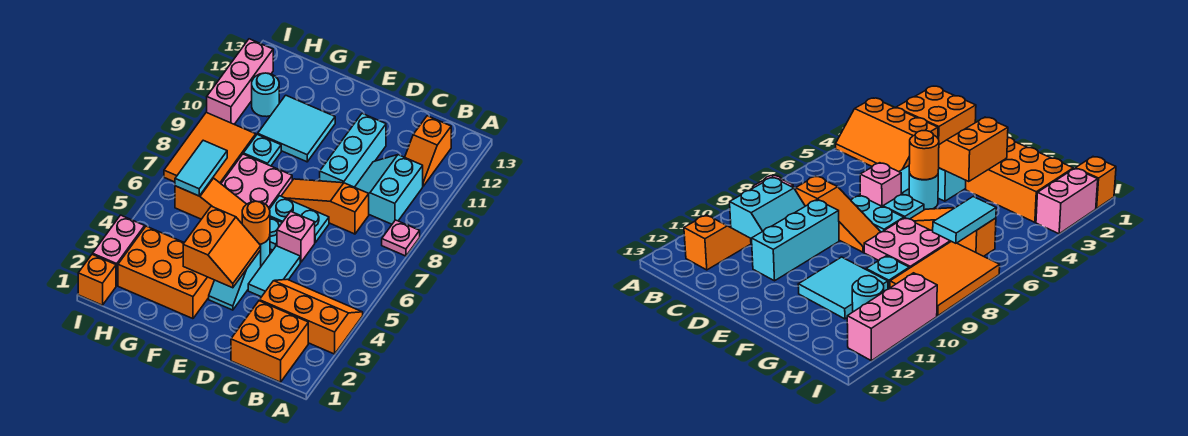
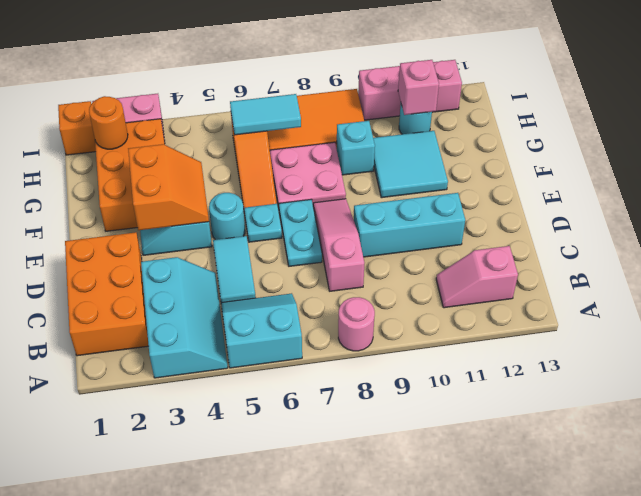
orange slope A3:C4 level 1 top 3 -> cyan slope A3:C4 level 1 top 3
pink plate A8 level 1 -> pink round brick A8 level 1
orange brick B1:C2 level 1 -> orange brick B1:D2 level 1
cyan slope B9:C10 level 1 top B -> cyan slope A5:B6 level 1 top A
orange slope B11:B12 level 1 top 12 -> pink slope B11:B12 level 1 top 12
orange slope C8:E8 level 1 top C -> pink slope C8:E8 level 1 top C
cyan tile D4:D5 level 1 -> cyan tile C5:D5 level 1
pink brick D6 level 1 -> pink brick H11 level 2
orange slope E3:F4 level 2 top F -> orange slope E3:F4 level 2 top 3
orange round brick E5 level 2 -> orange round brick H2 level 2
cyan plate G9 level 1 -> cyan brick G9 level 1

